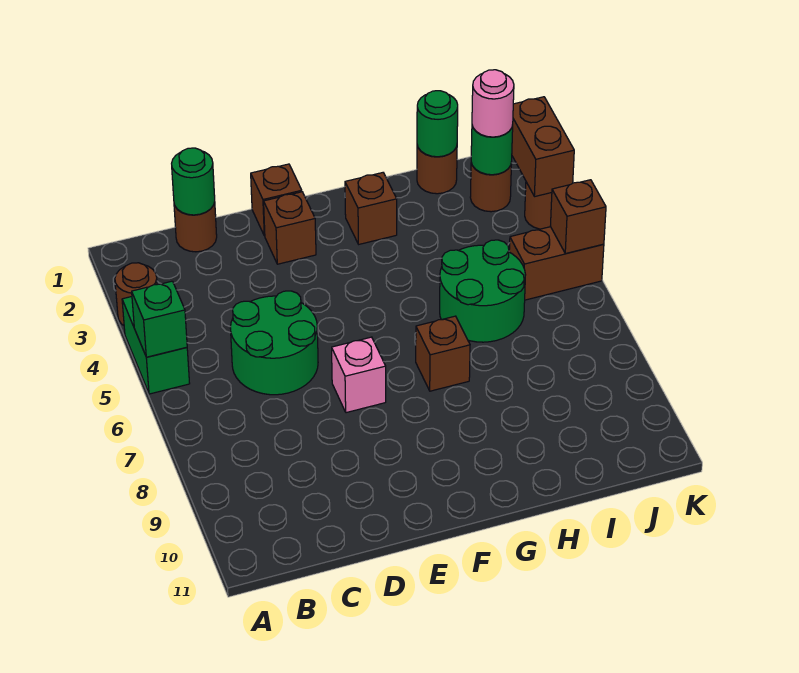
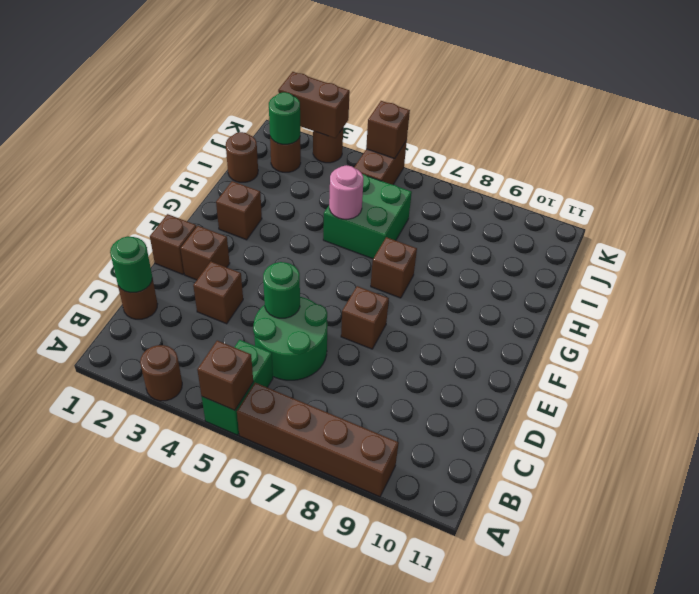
green brick A4:A5 level 1 -> green brick A5:B5 level 1
green brick A5 level 2 -> brown brick A5 level 2
none -> brown brick A6:A9 level 1
none -> brown brick D3 level 1
pink brick E7 level 1 -> brown brick E7 level 1
green round brick H5:I6 level 1 -> green brick H5:I6 level 1
green round brick I1 level 2 -> green round brick D5 level 2
pink round brick J2 level 3 -> pink round brick H5 level 2

